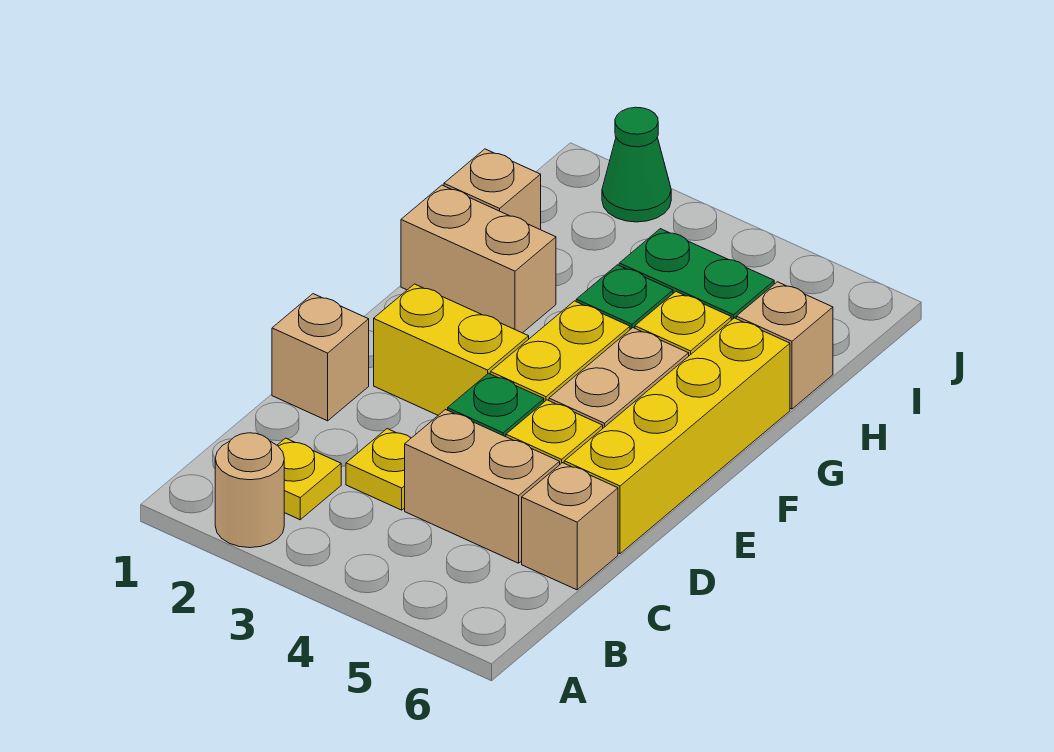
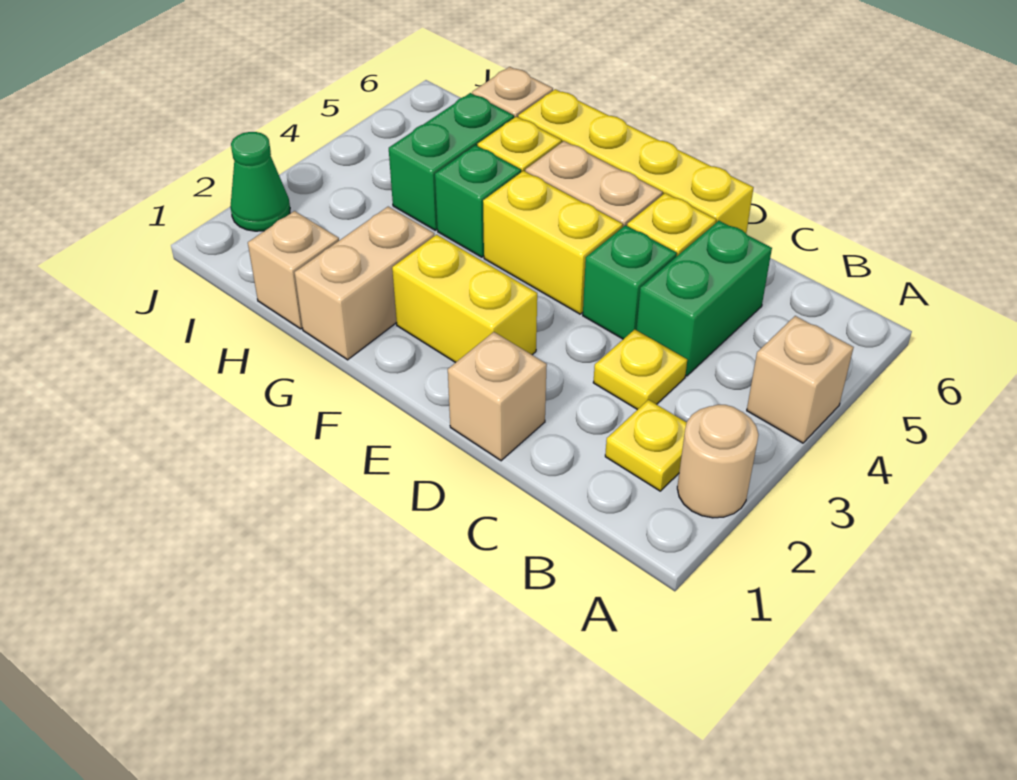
tan brick C4:C5 level 1 -> green brick C4:C5 level 1
tan brick C6 level 1 -> tan brick A4 level 1
yellow brick E2:E3 level 1 -> yellow brick E2:F2 level 1

